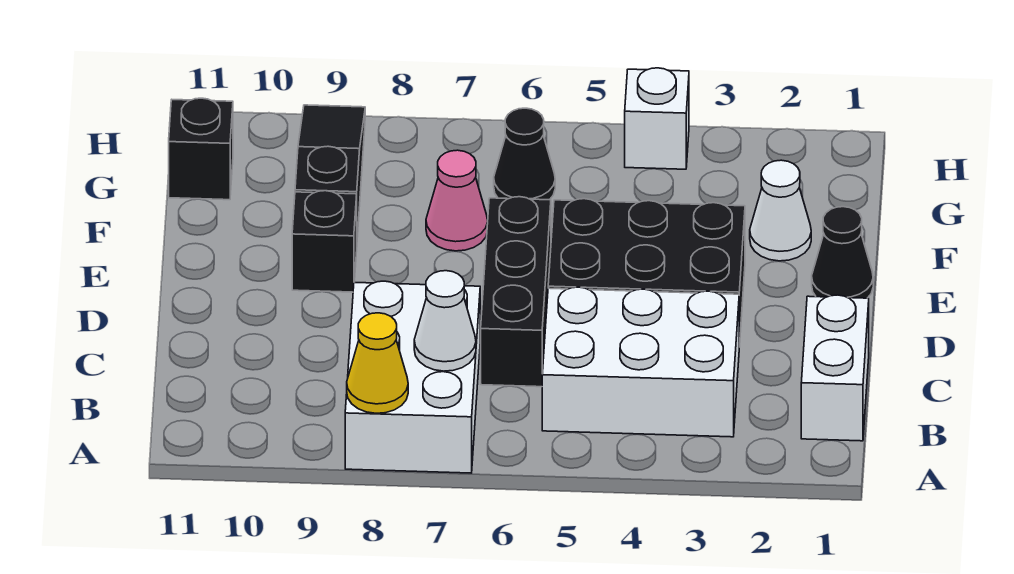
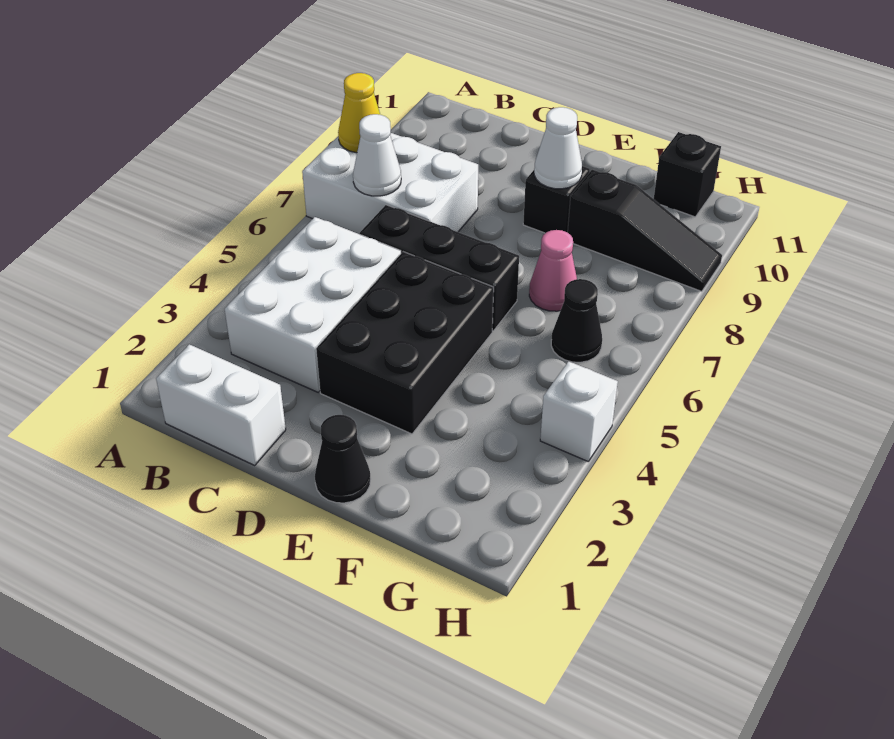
white cone F2 level 1 -> white cone E9 level 2

